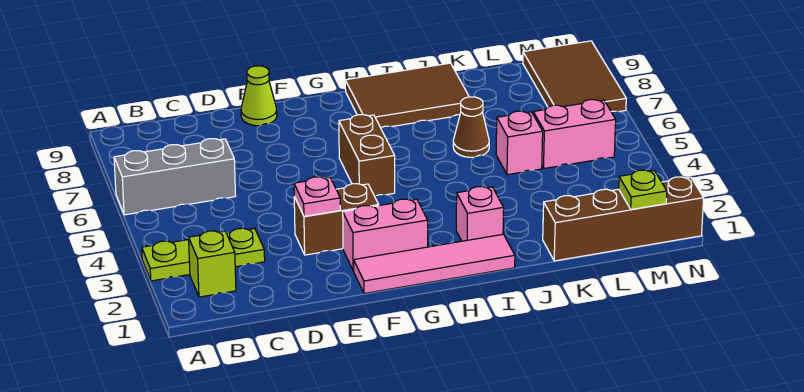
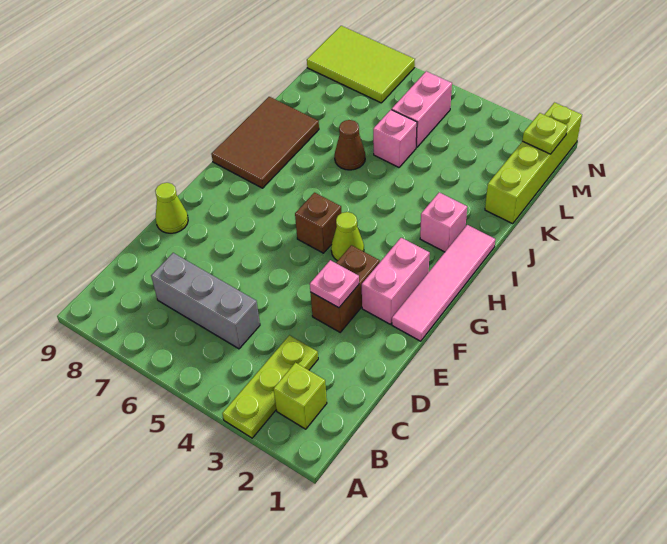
grey brick A6:C6 level 1 -> grey brick C5:C7 level 1
none -> lime cone G4 level 1
brown brick G5:G6 level 1 -> brown brick G5 level 1
brown brick K1:N1 level 1 -> lime brick K1:N1 level 1
brown tile M7:N9 level 1 -> lime tile M7:N9 level 1

